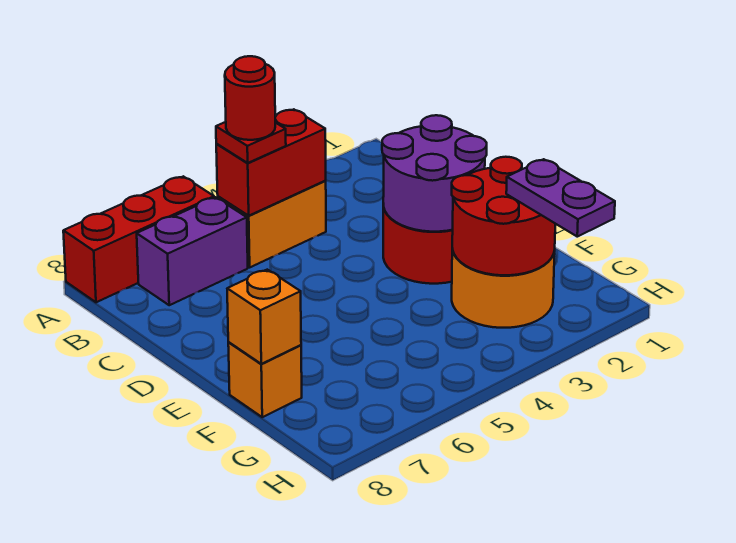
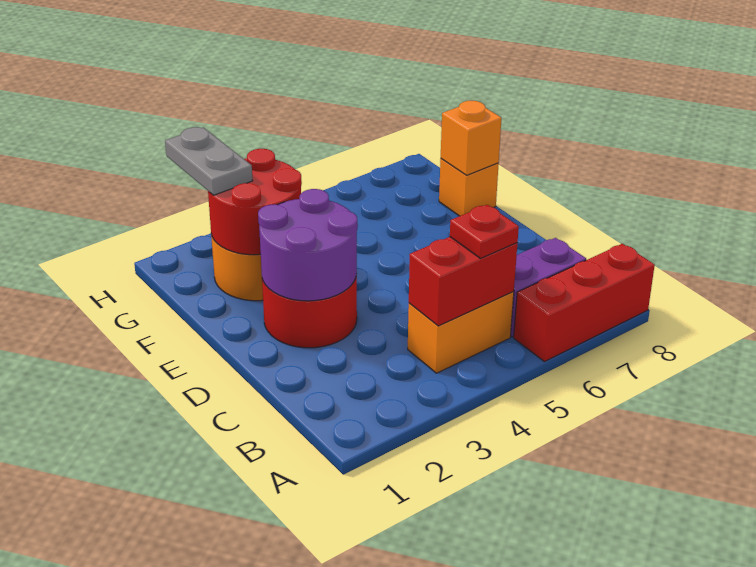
red round brick B5 level 4 -> none
purple plate G2:H2 level 3 -> grey plate G2:H2 level 3

